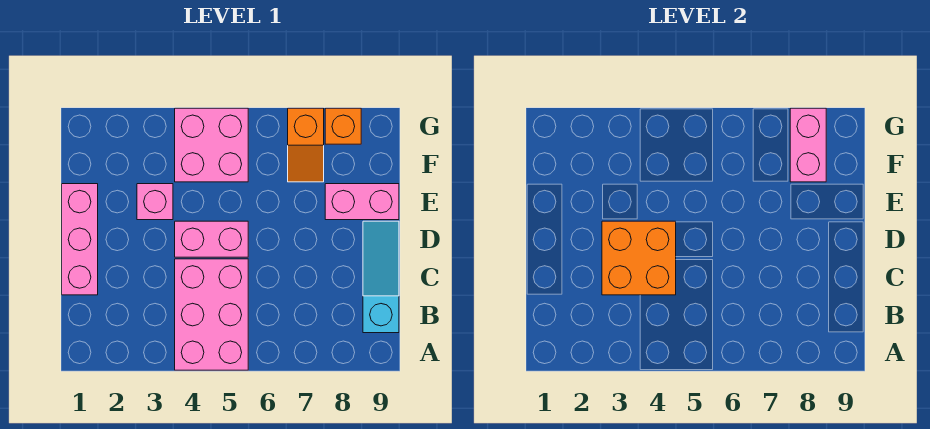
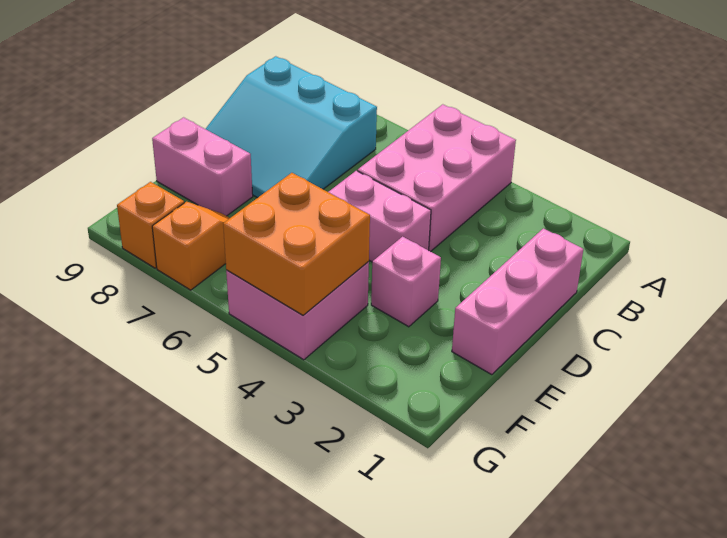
cyan slope B9:D9 level 1 top B -> cyan slope B7:D9 level 1 top B
orange brick C3:D4 level 2 -> orange brick F4:G5 level 2
pink brick F8:G8 level 2 -> none

